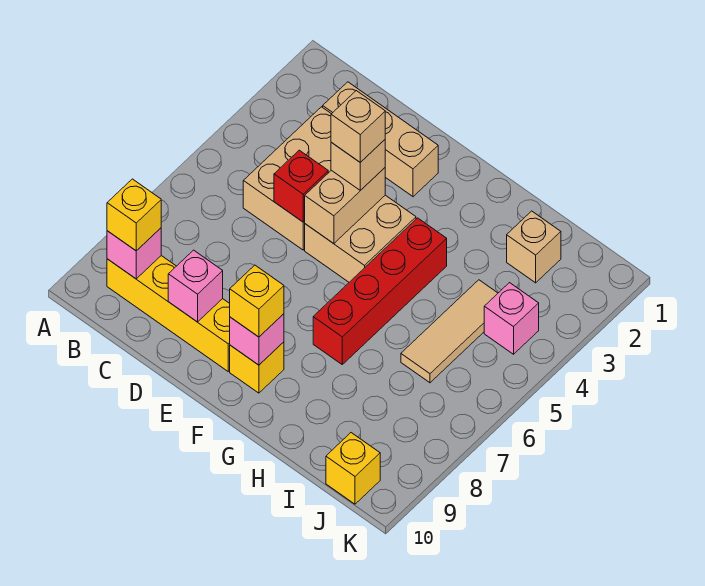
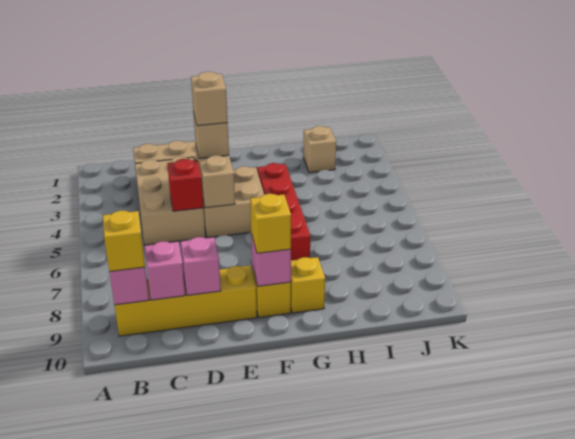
tan tile I4:I6 level 1 -> none
pink brick J4 level 1 -> pink brick C9 level 2
yellow brick J10 level 1 -> yellow brick G9 level 1

